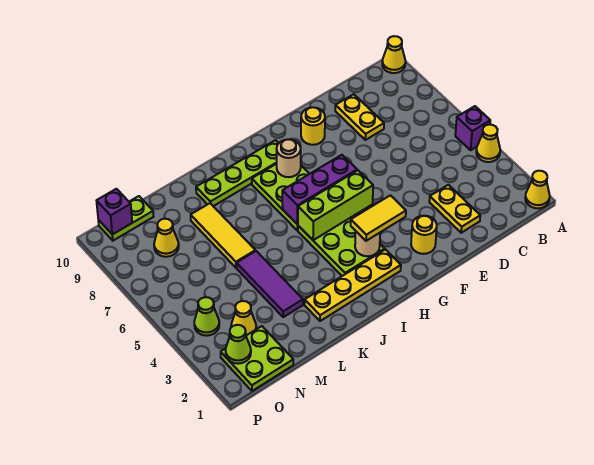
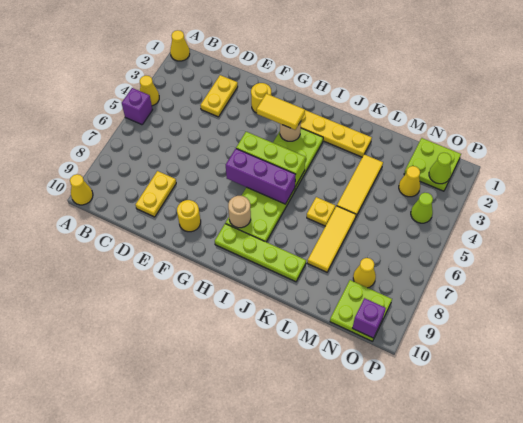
none -> yellow plate K6 level 1
purple tile L3:L5 level 1 -> yellow tile L3:L5 level 1
lime plate N10:O10 level 1 -> lime plate N9:O10 level 1

